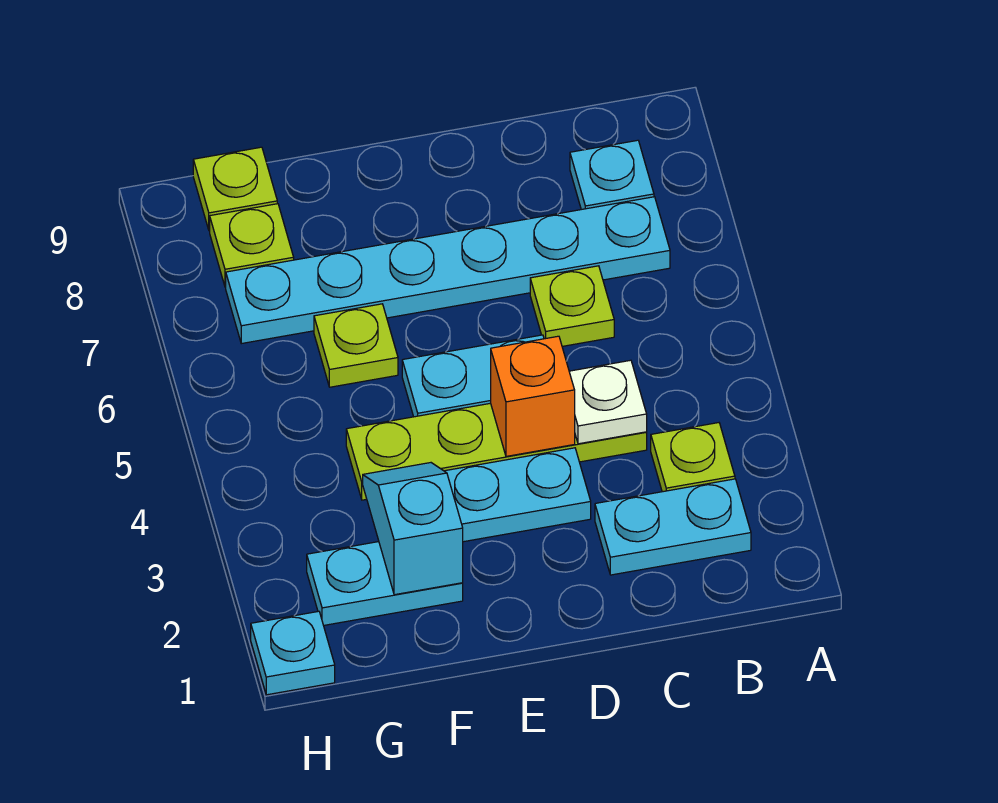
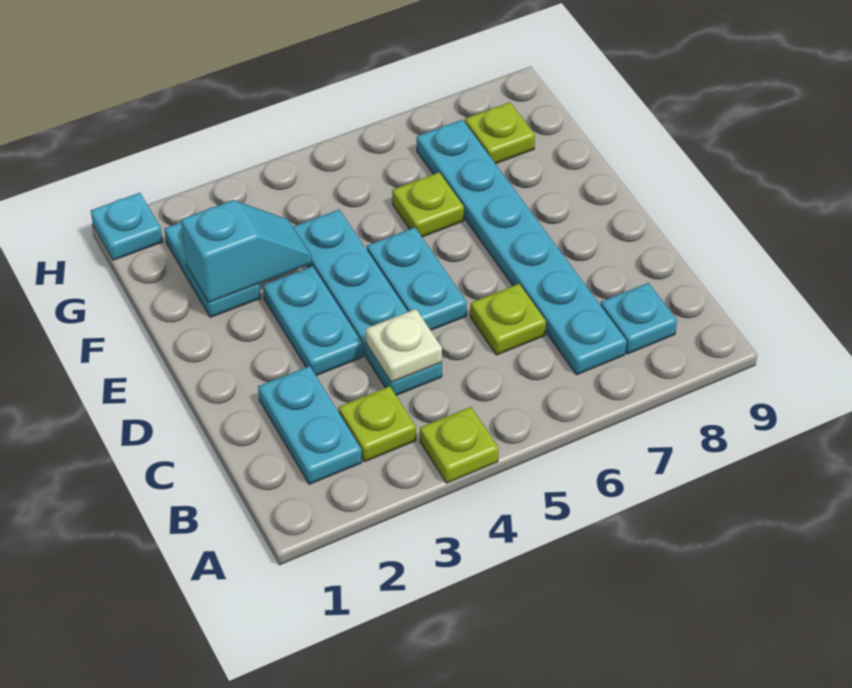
lime plate C4:F4 level 1 -> cyan plate C4:F4 level 1
orange brick D4 level 2 -> none
lime plate G9 level 1 -> lime plate A4 level 1

